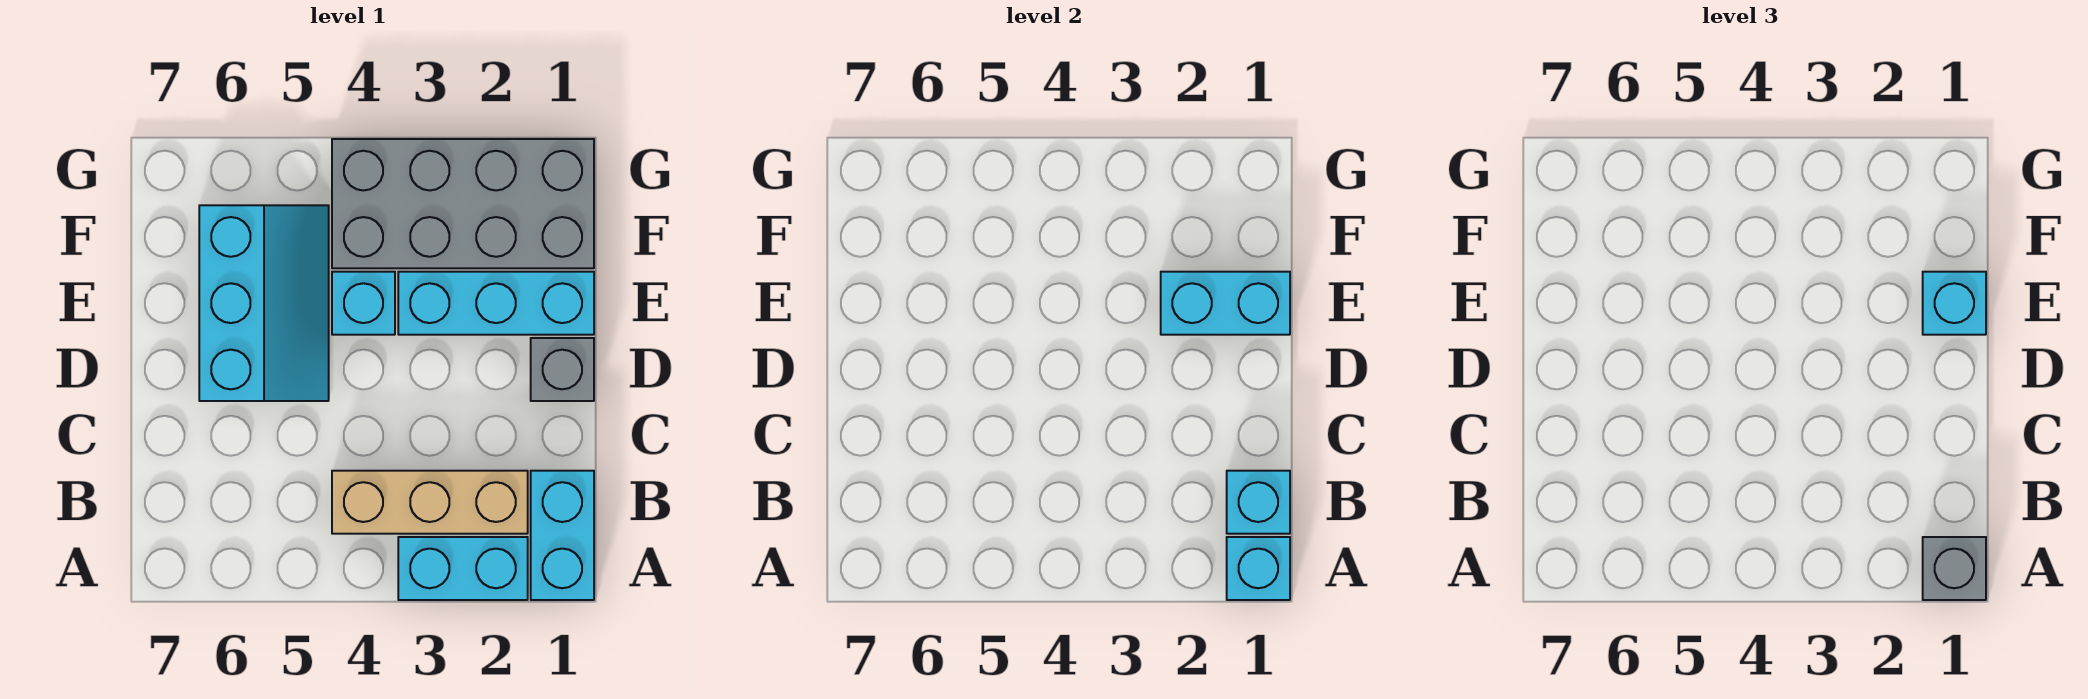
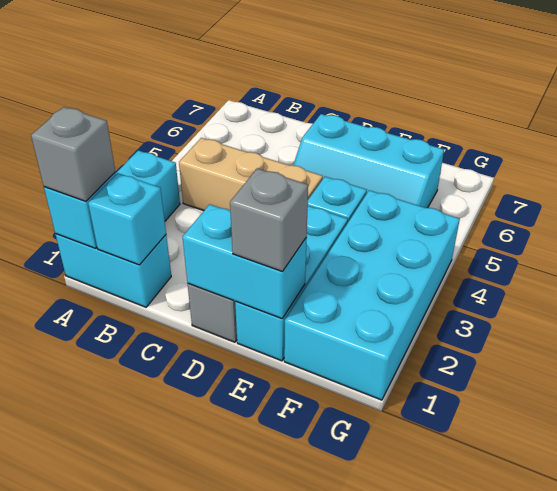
tan brick B2:B4 level 1 -> tan brick B4:D4 level 1
cyan brick E1:E2 level 2 -> cyan brick D1:E1 level 2
cyan brick E1 level 3 -> grey brick E1 level 3
grey brick F1:G4 level 1 -> cyan brick F1:G4 level 1

